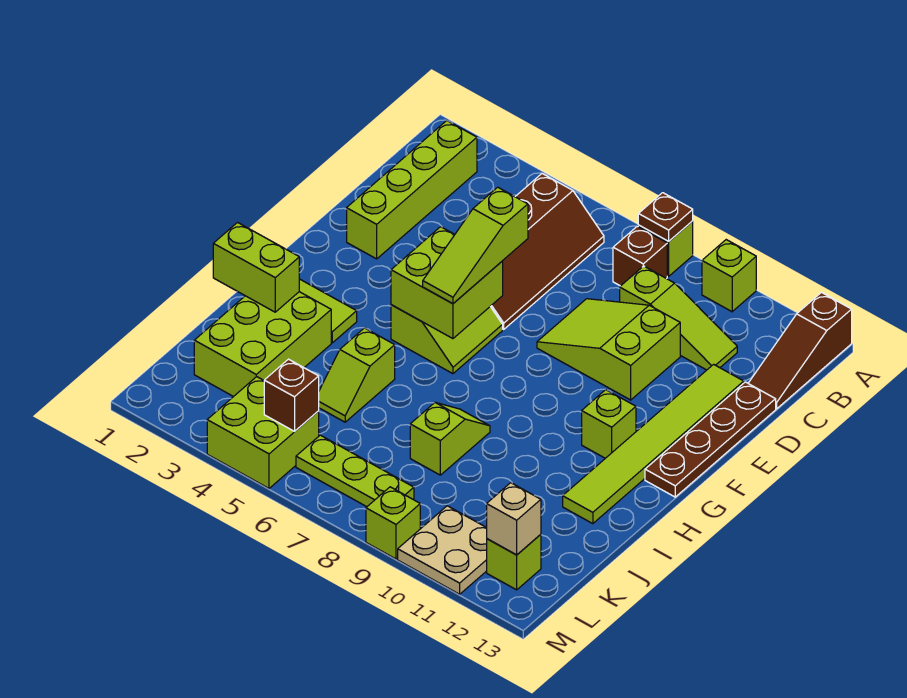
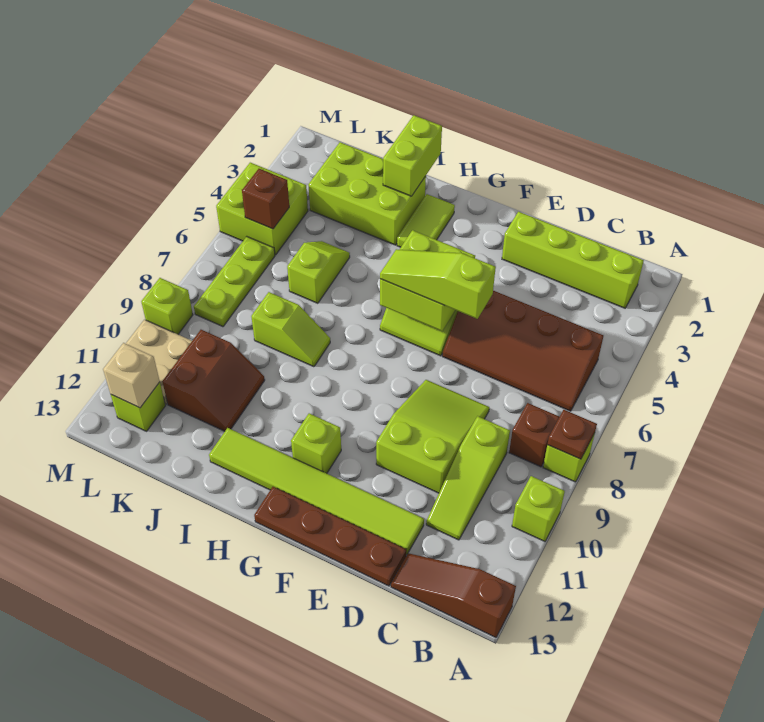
lime slope I5:J5 level 1 top I -> lime slope J5:J6 level 1 top 6
none -> brown slope J10:K11 level 1 top K

